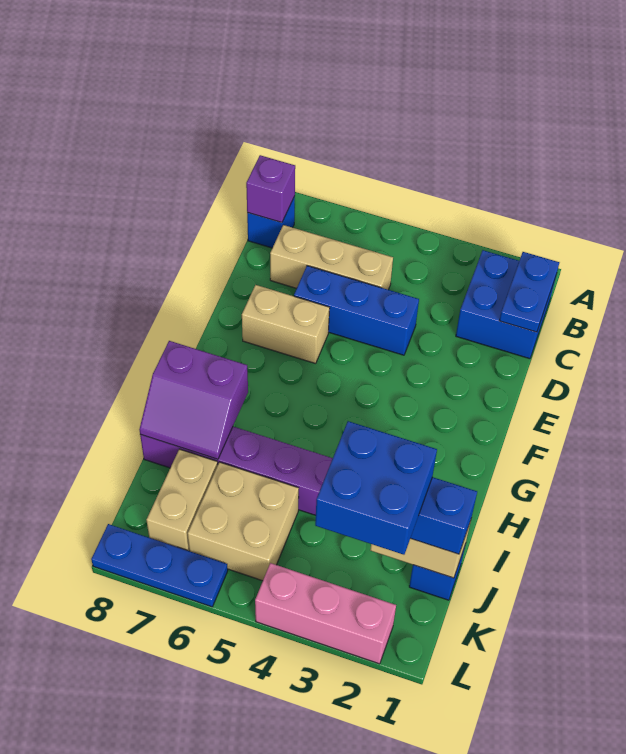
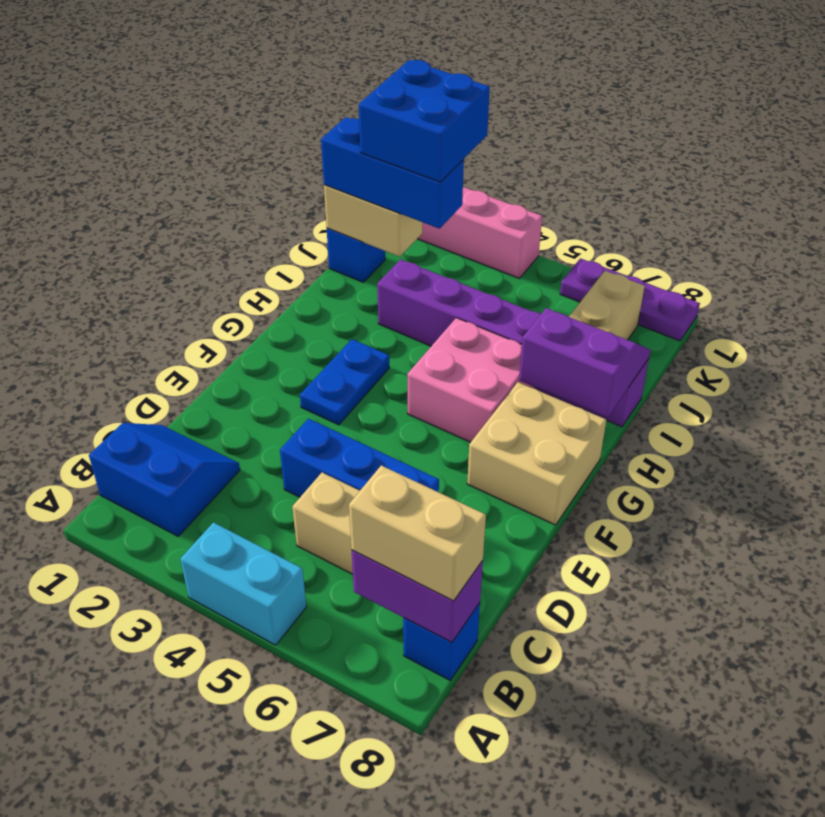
none -> cyan brick A4:A5 level 1
blue brick B1:C2 level 1 -> blue slope B1:C2 level 1 top B
blue plate B1:C1 level 2 -> blue plate F3:G3 level 1
purple brick B8 level 2 -> purple brick B7:B8 level 2
tan brick E6:E7 level 1 -> tan brick B7:B8 level 3
none -> pink brick G5:H6 level 1
tan brick J5:K6 level 1 -> tan brick F7:G8 level 1
blue plate L6:L8 level 1 -> purple plate L6:L8 level 1

